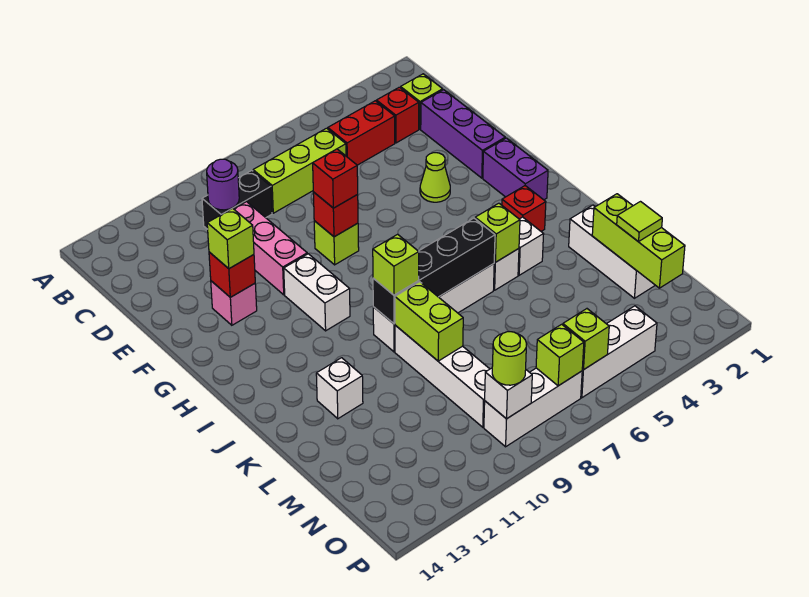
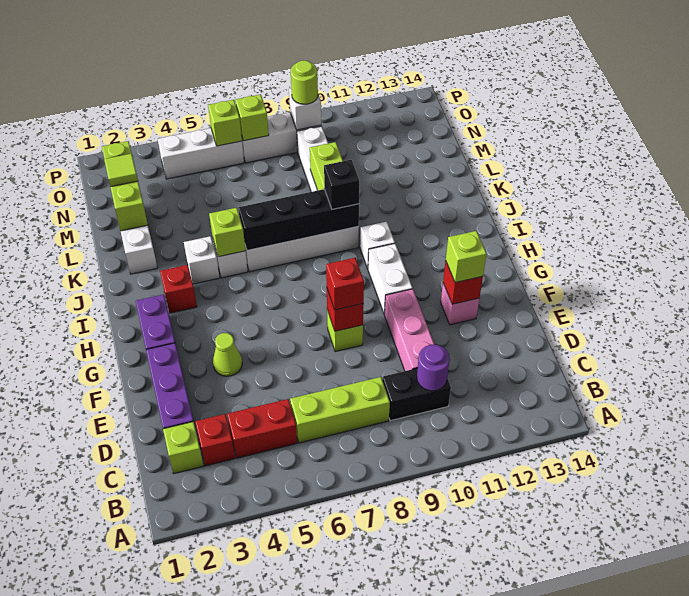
lime brick J9 level 3 -> black brick J9 level 3
white brick K12 level 1 -> white brick I10 level 1

